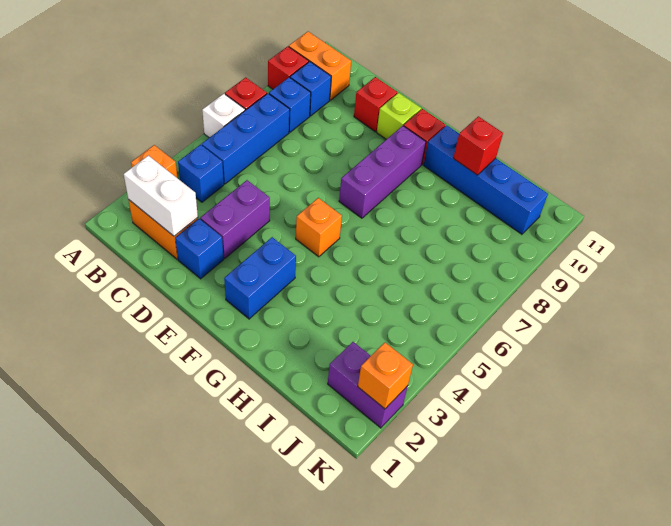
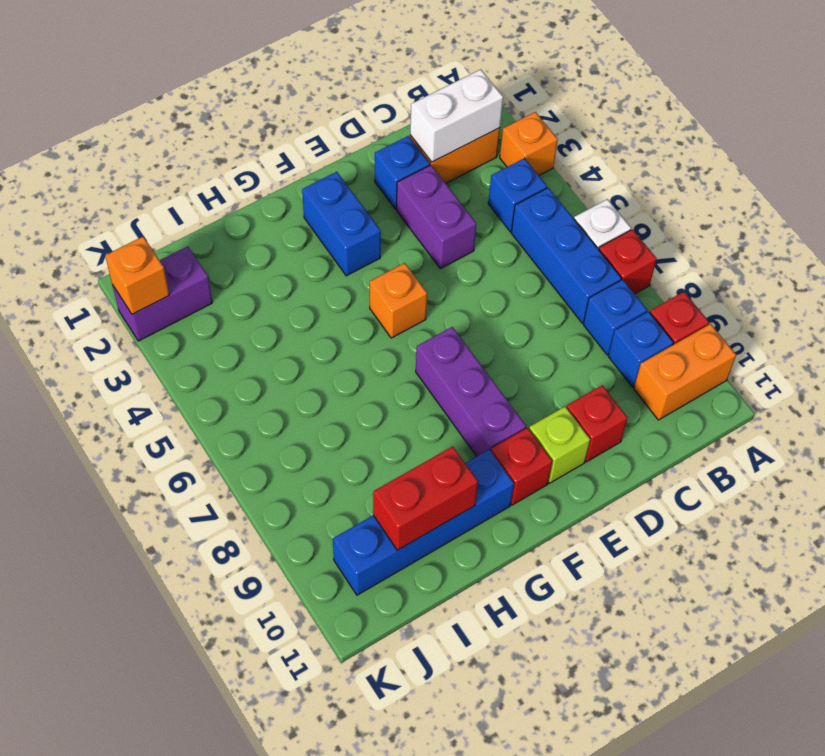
red brick H10 level 2 -> red brick H10:I10 level 2

